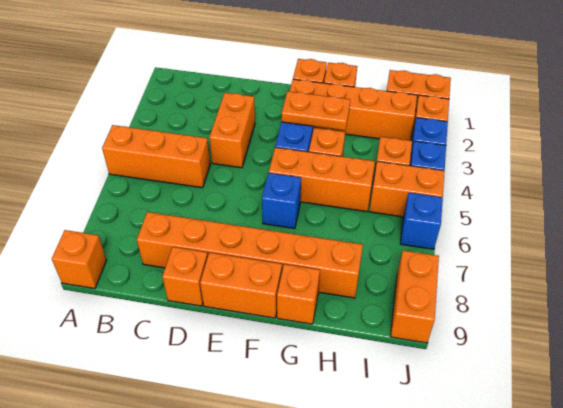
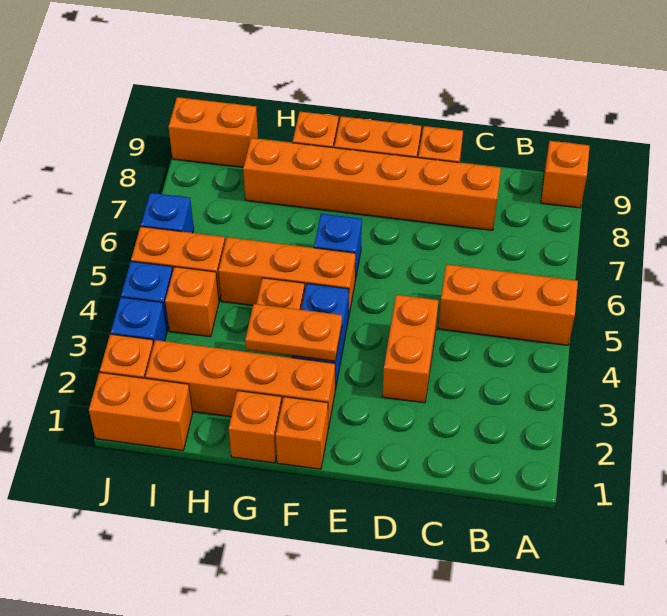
orange brick J8:J9 level 1 -> orange brick I9:J9 level 1

